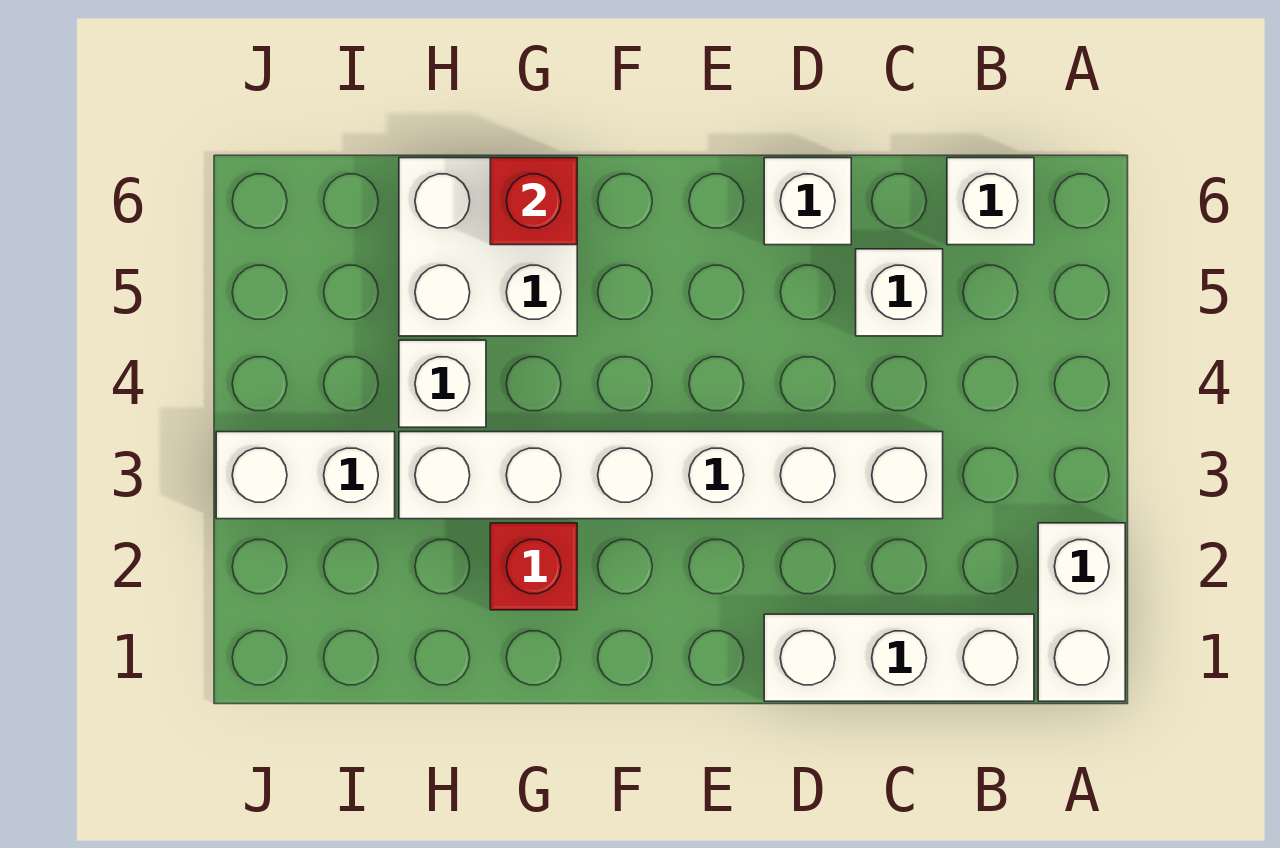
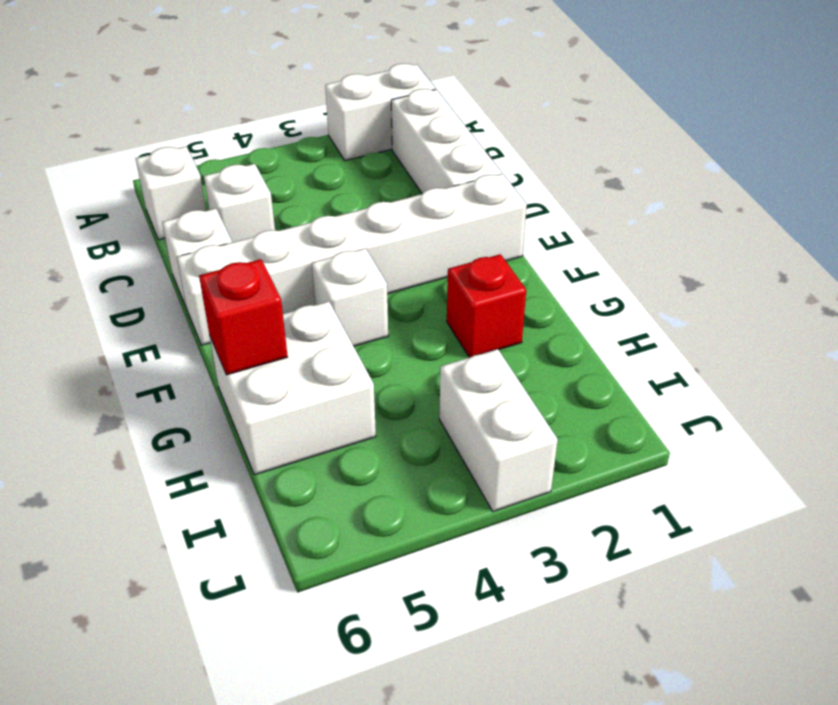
white brick C3:H3 level 1 -> white brick E1:E6 level 1
white brick H4 level 1 -> white brick F4 level 1

